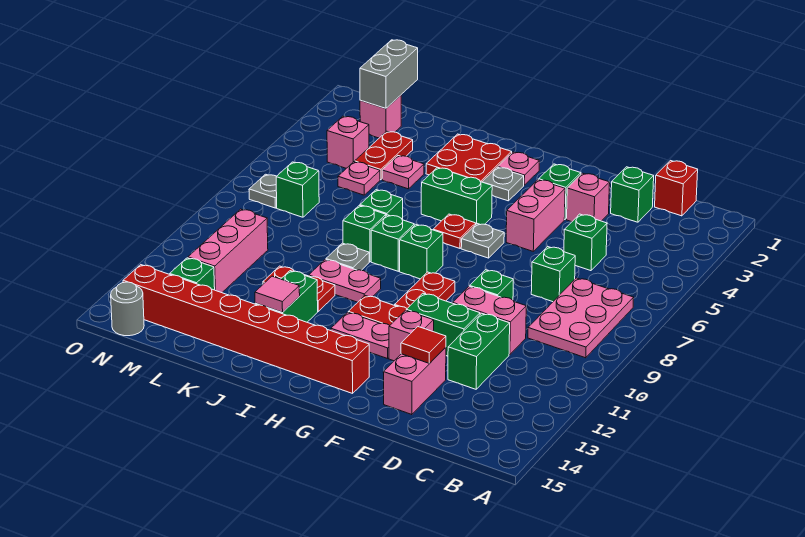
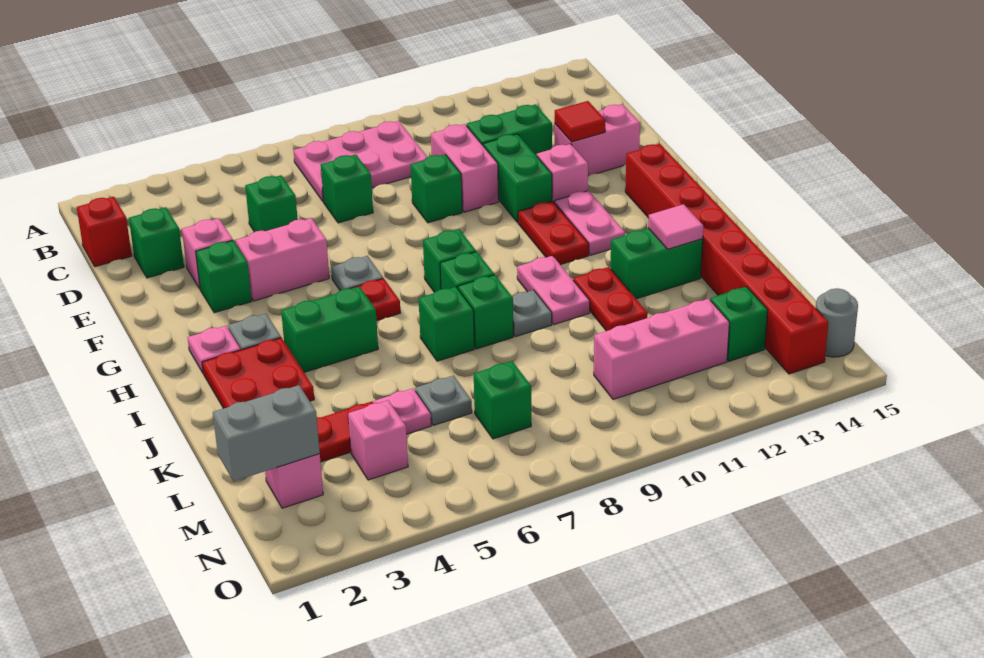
red plate G9:G10 level 1 -> none
green brick H5:I5 level 1 -> green brick I4:I5 level 1
pink plate K4 level 1 -> none
grey plate N7 level 1 -> grey plate L6 level 1

